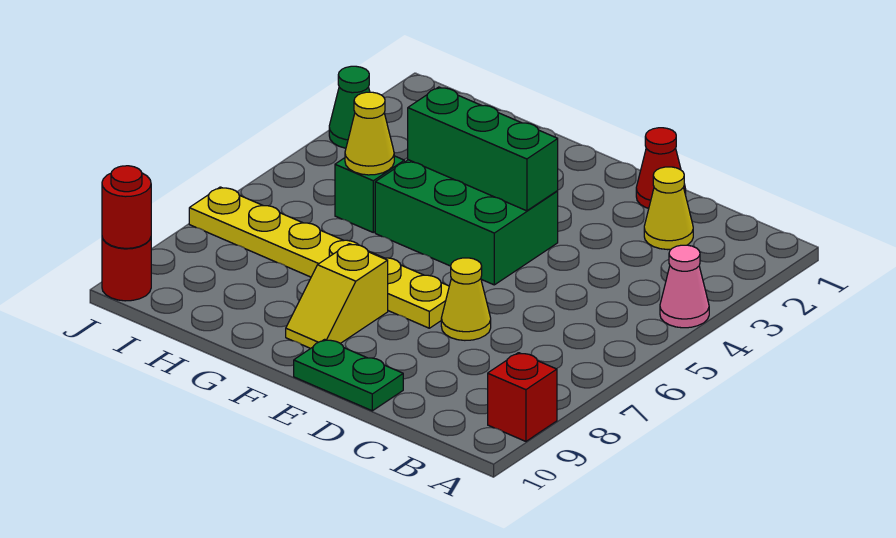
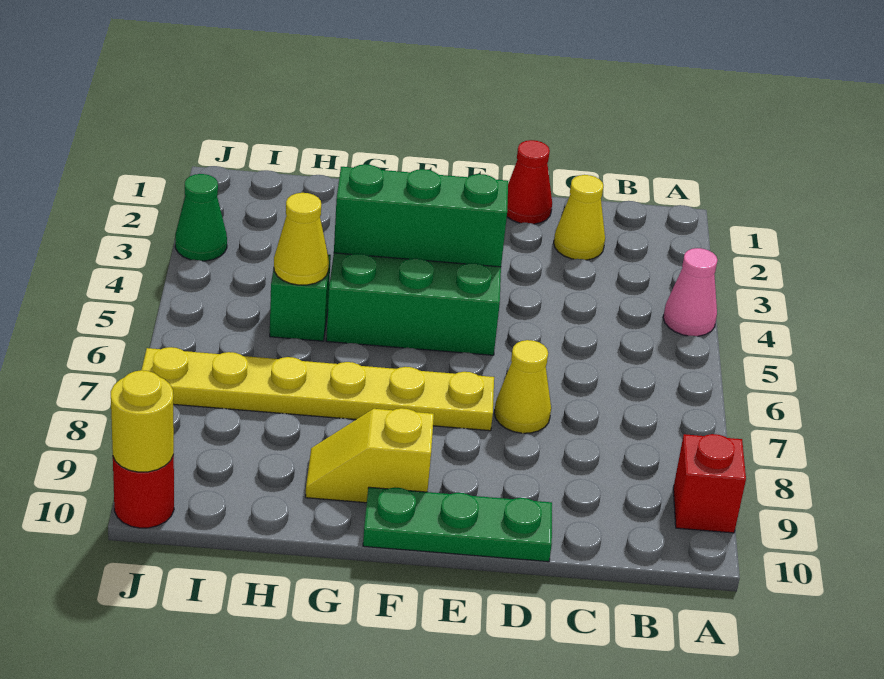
green plate D10:E10 level 1 -> green plate D10:F10 level 1
yellow slope F8:F9 level 1 top 8 -> yellow slope F9:G9 level 1 top F
red round brick J10 level 2 -> yellow round brick J10 level 2

